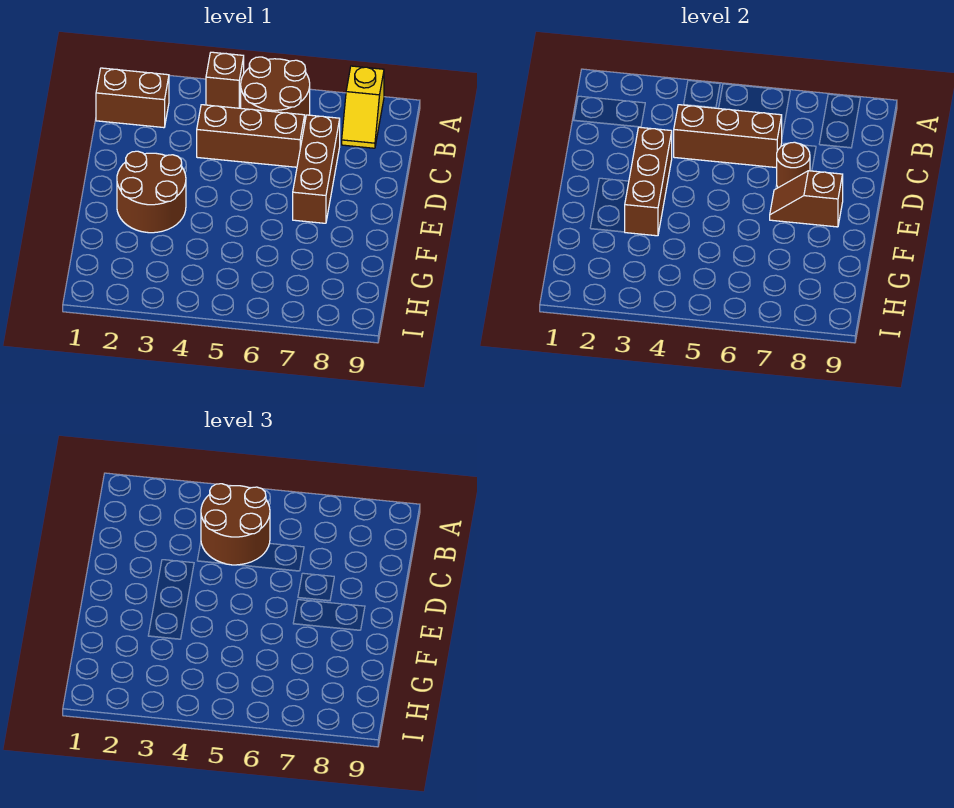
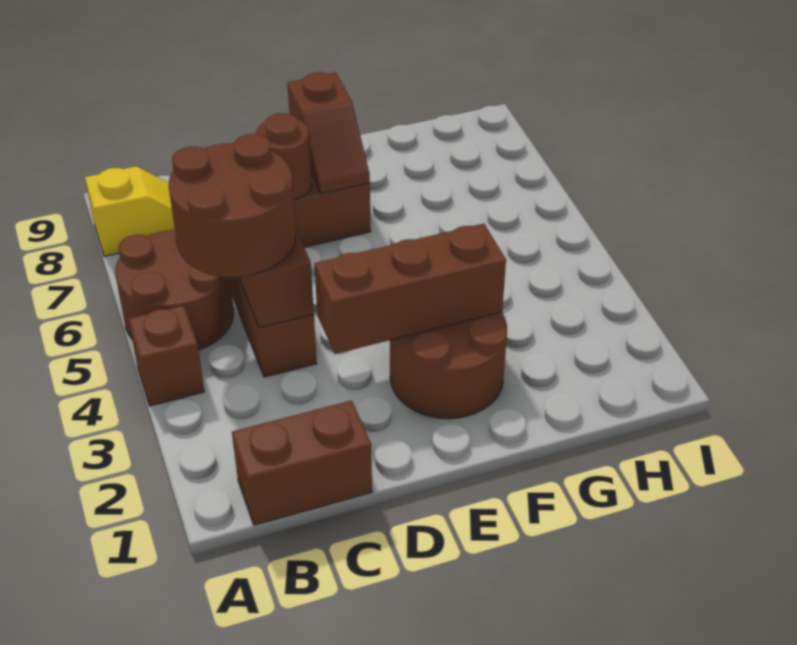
brown brick B1:B2 level 1 -> brown brick B1:C1 level 1

